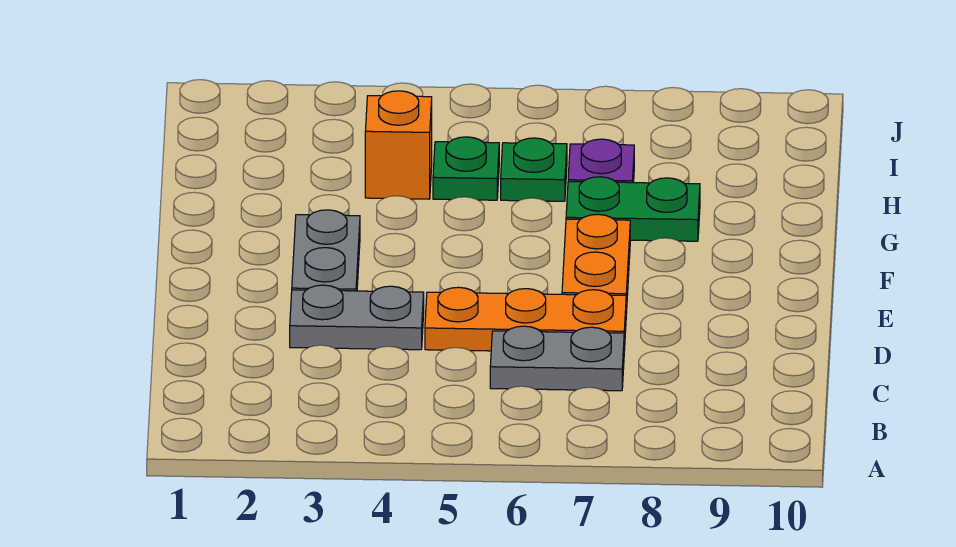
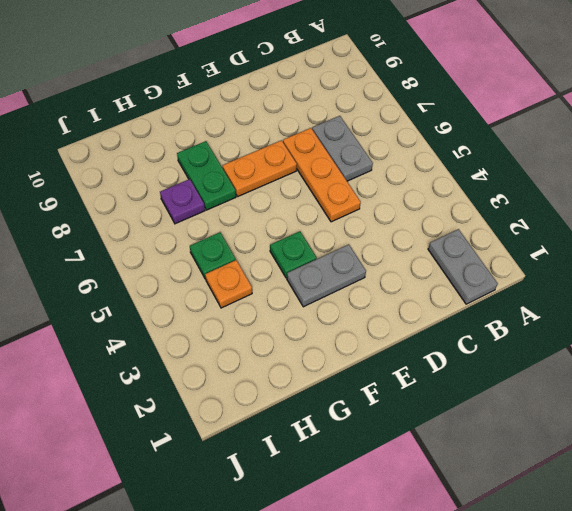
grey plate D3:D4 level 1 -> grey plate B1:B2 level 1
orange brick H4 level 1 -> orange plate H4 level 1
green plate H6 level 1 -> green plate F4 level 1

